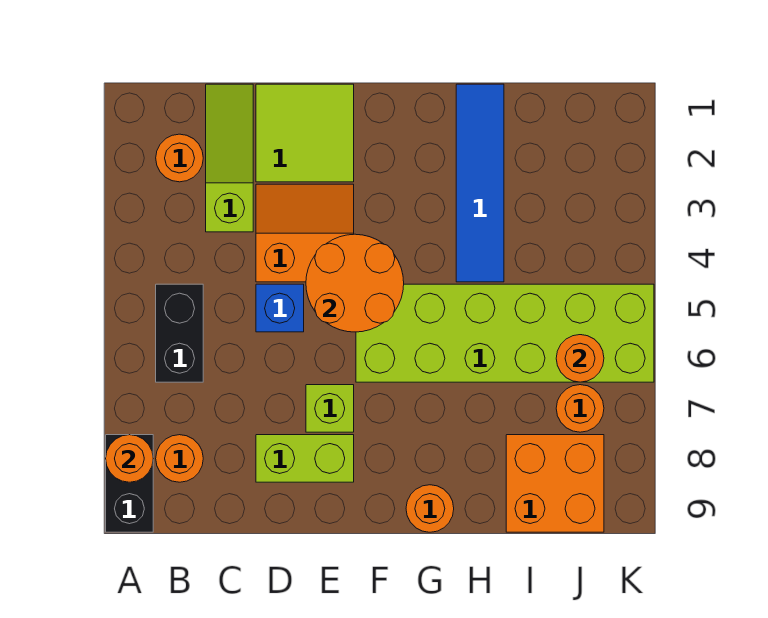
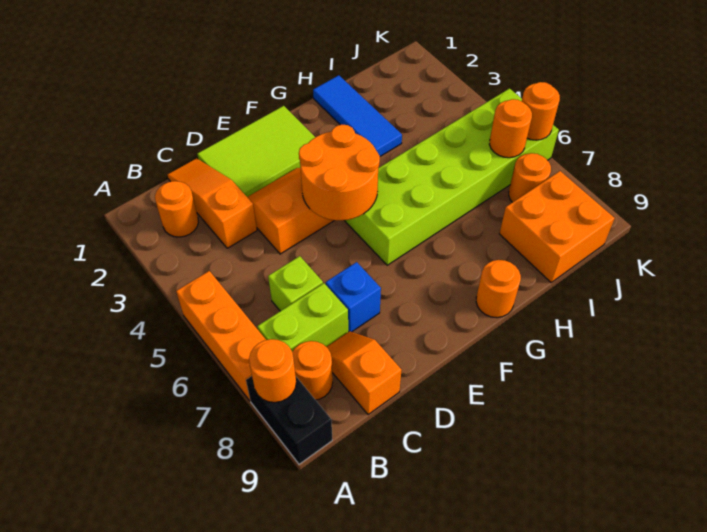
none -> orange brick A5:A7 level 1
black brick B5:B6 level 1 -> none
lime slope C1:C3 level 1 top 3 -> orange slope C1:C3 level 1 top 3
none -> orange slope C8:C9 level 1 top 9
lime tile D1:E2 level 1 -> lime tile D1:F2 level 1
blue brick D5 level 1 -> blue brick D7 level 1
lime brick D8:E8 level 1 -> lime brick B7:C7 level 1
lime brick E7 level 1 -> lime brick C6 level 1
blue tile H1:H4 level 1 -> blue tile H1:H3 level 1
none -> orange round brick K6 level 2

